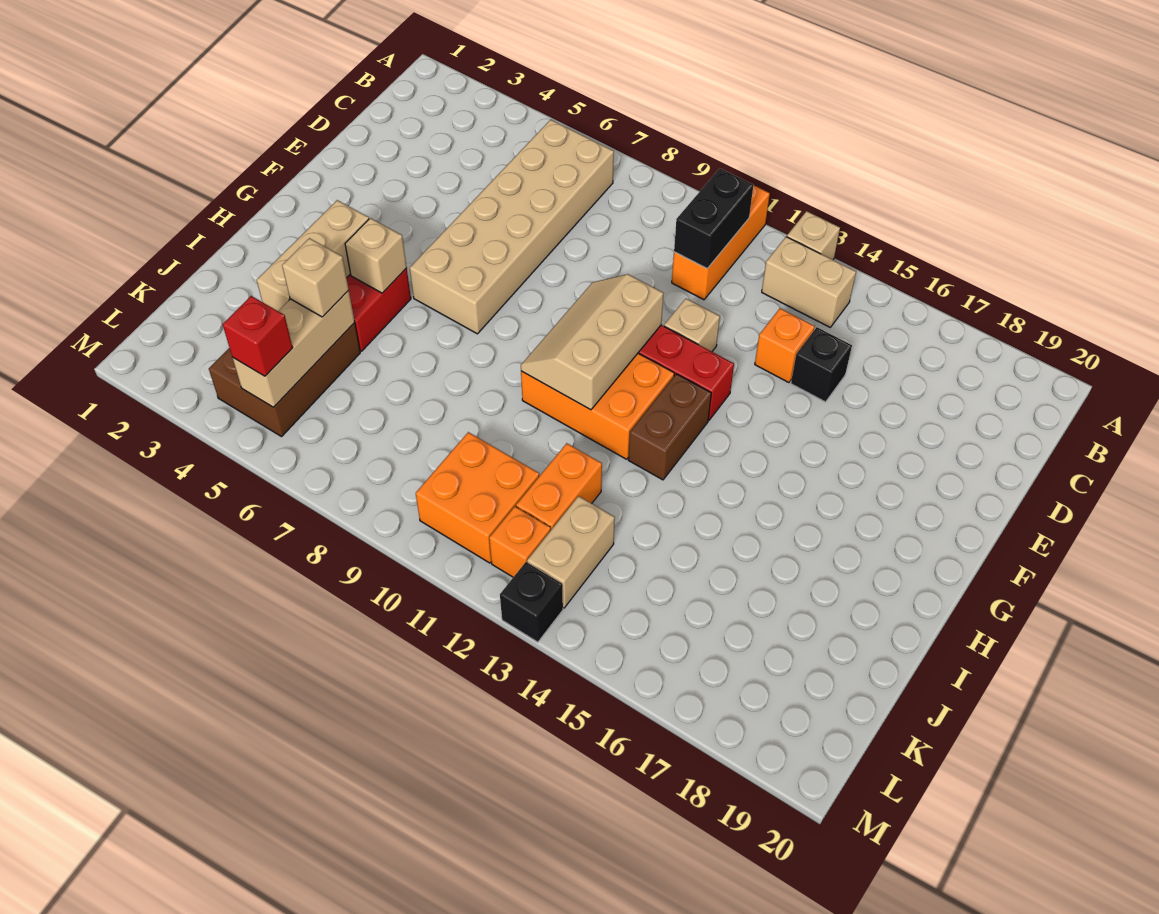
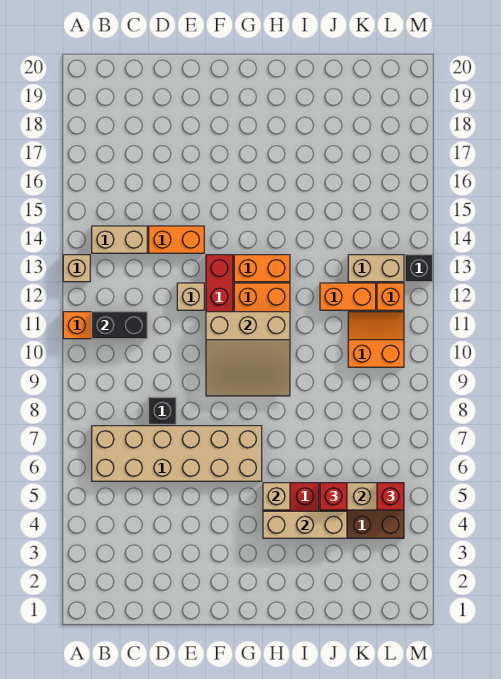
tan brick B13:B14 level 1 -> tan brick B14:C14 level 1
orange brick D14 level 1 -> orange brick D14:E14 level 1
black brick D15 level 1 -> black brick D8 level 1
tan slope F10:H11 level 2 top 11 -> tan slope F9:H11 level 2 top 11
brown brick G13:H13 level 1 -> orange brick G13:H13 level 1
tan brick J5 level 3 -> red brick J5 level 3
orange brick K10:L11 level 1 -> orange slope K10:L11 level 1 top 10

